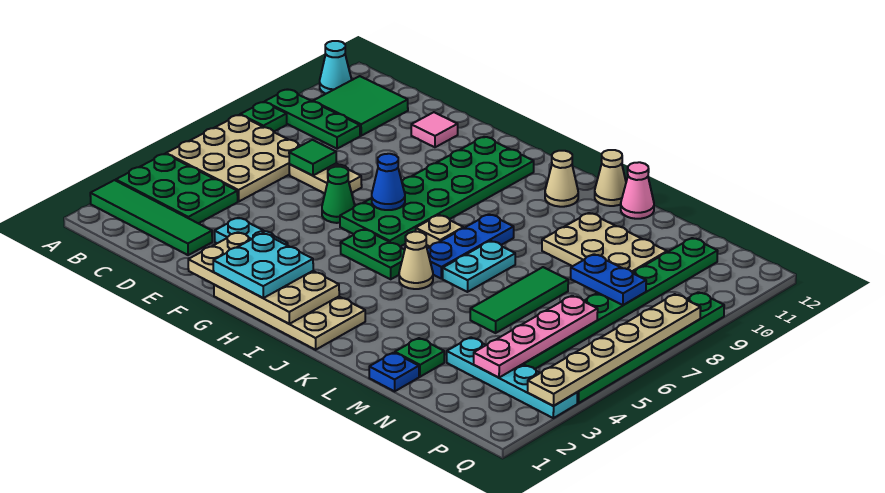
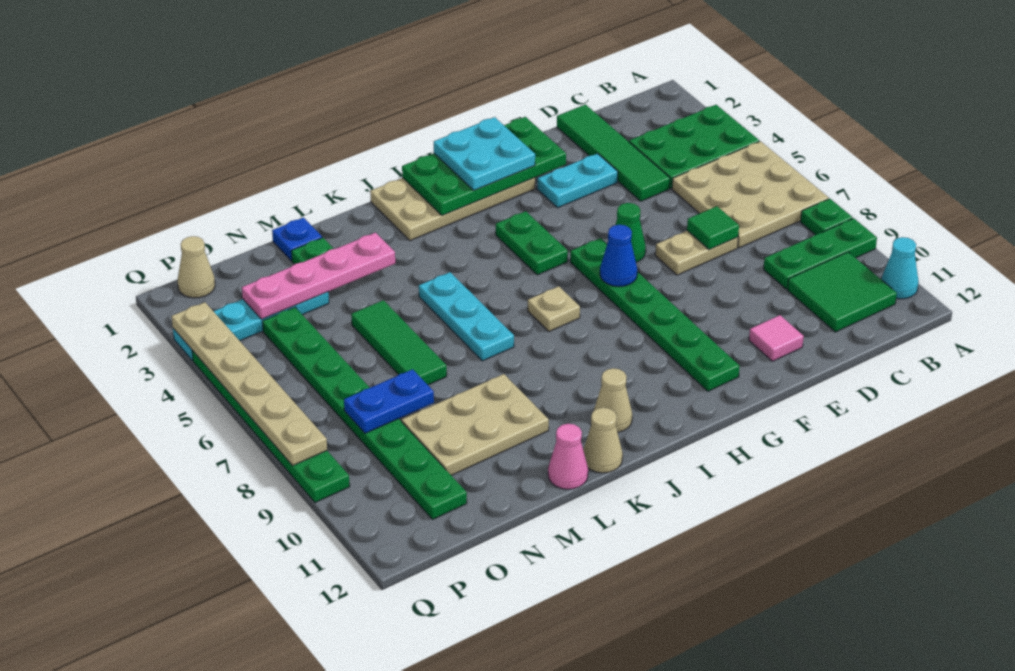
green tile A2:D2 level 1 -> green tile D1:D4 level 1
tan plate F1:I2 level 2 -> green plate F1:I2 level 2
green plate G6:H11 level 1 -> green plate G6:G11 level 1
green plate H5:I5 level 1 -> green plate H4:H5 level 1
tan cone J5 level 1 -> tan cone P1 level 1
blue plate J6:J8 level 1 -> none
cyan plate K6:K7 level 1 -> cyan plate K5:K7 level 1
pink plate O3:O6 level 2 -> pink plate L3:O3 level 2

